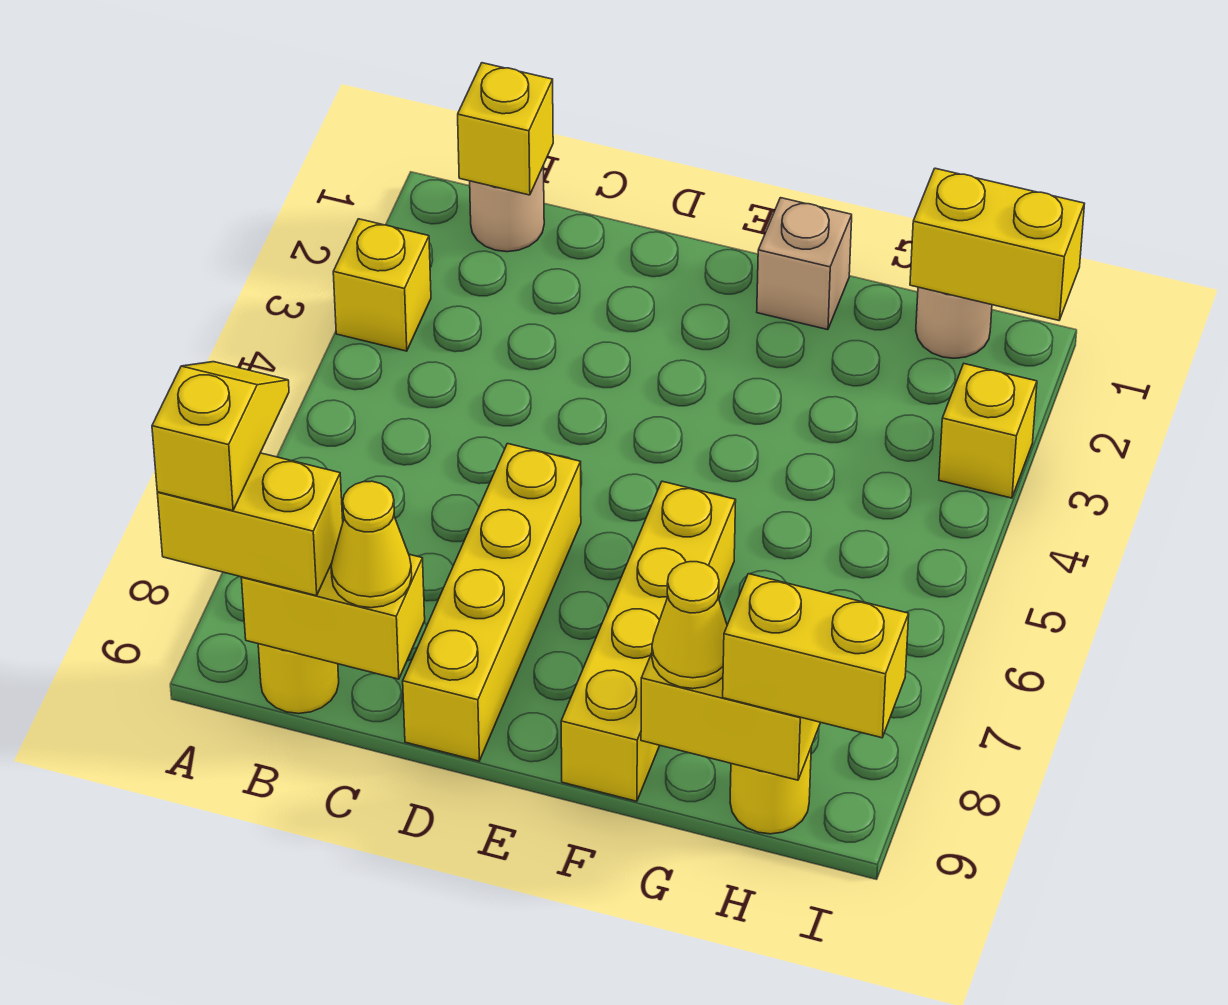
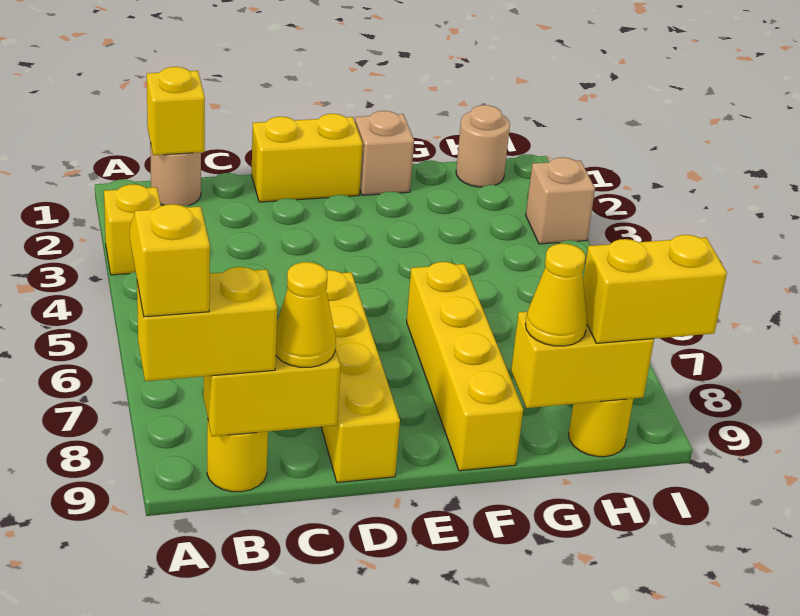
yellow brick H1:I1 level 2 -> yellow brick D1:E1 level 1
yellow brick I3 level 1 -> tan brick I3 level 1

